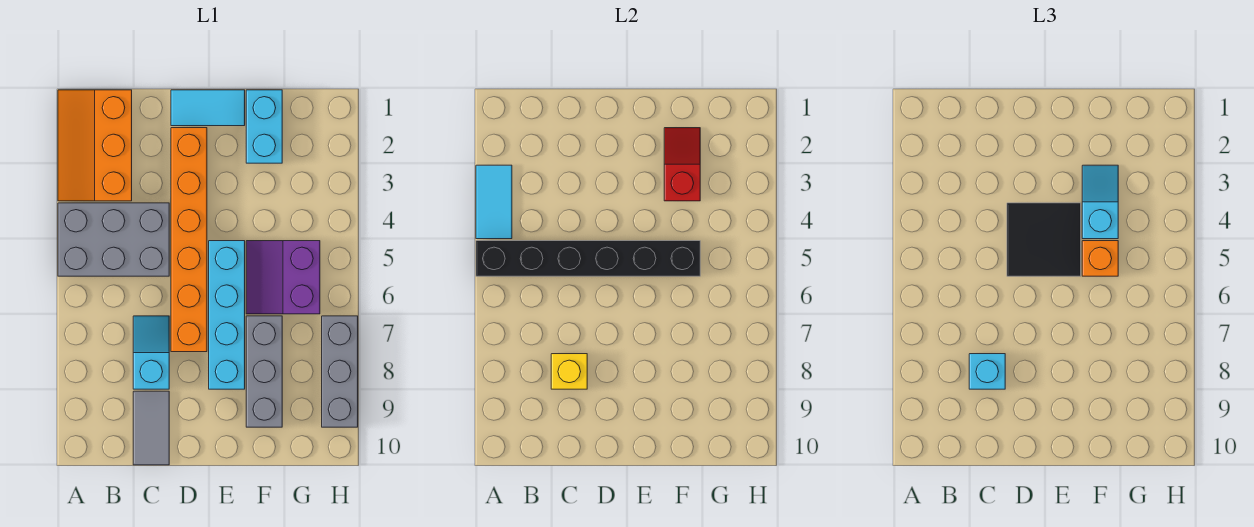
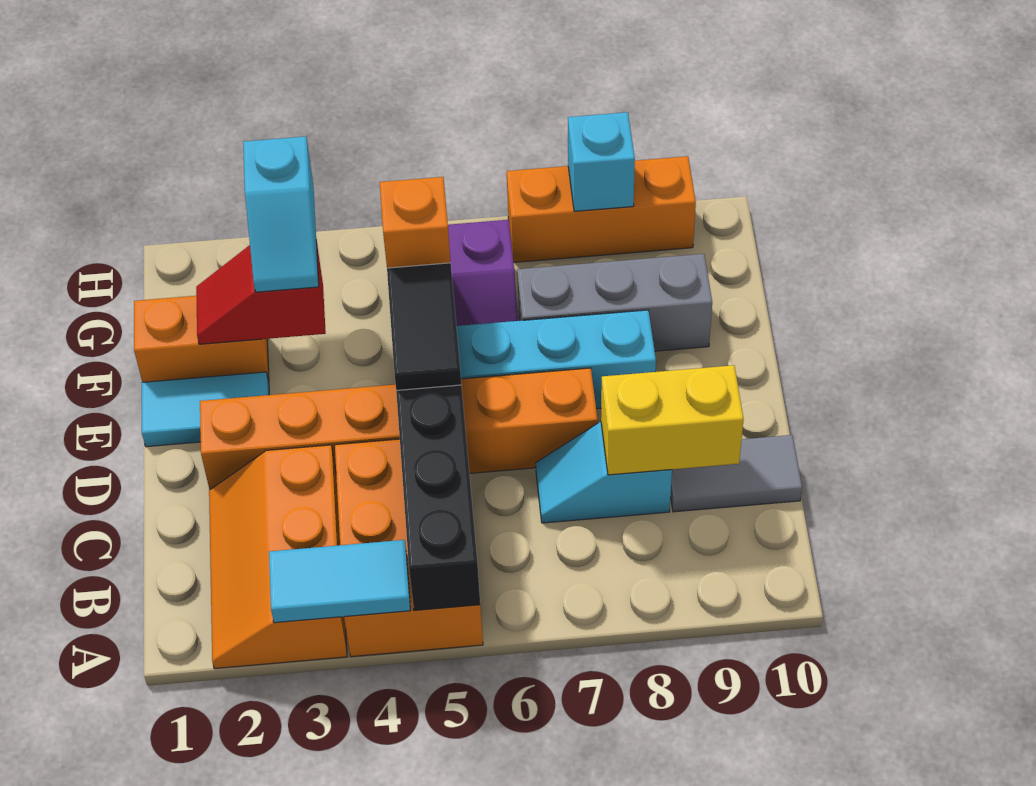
orange slope A1:B3 level 1 top B -> orange slope A2:C3 level 1 top 3
grey brick A4:C5 level 1 -> orange brick A4:C5 level 1
yellow brick C8 level 2 -> yellow brick C8:C9 level 2
cyan brick C8 level 3 -> cyan brick H8 level 2
cyan tile D1:E1 level 1 -> cyan tile E1:E2 level 1
black tile D4:E5 level 3 -> black tile D5:E5 level 3
cyan brick F1:F2 level 1 -> orange brick F1:F2 level 1
cyan slope F3:F4 level 3 top 4 -> cyan slope F3:G3 level 3 top G
grey brick H7:H9 level 1 -> orange brick H7:H9 level 1

